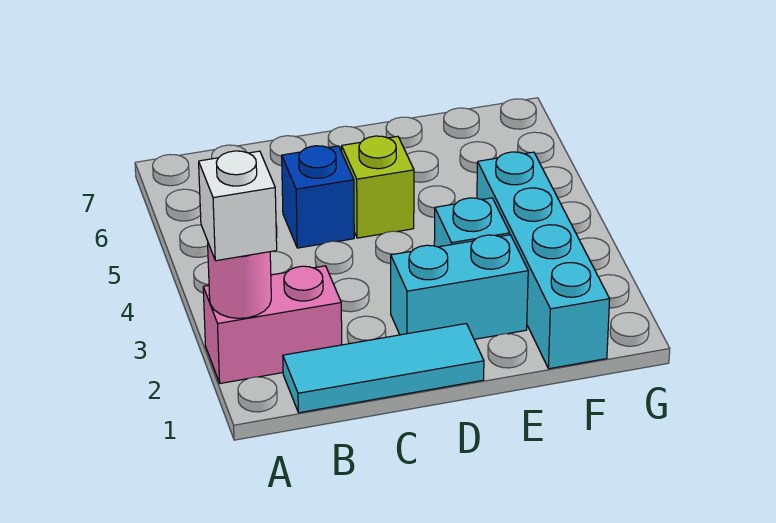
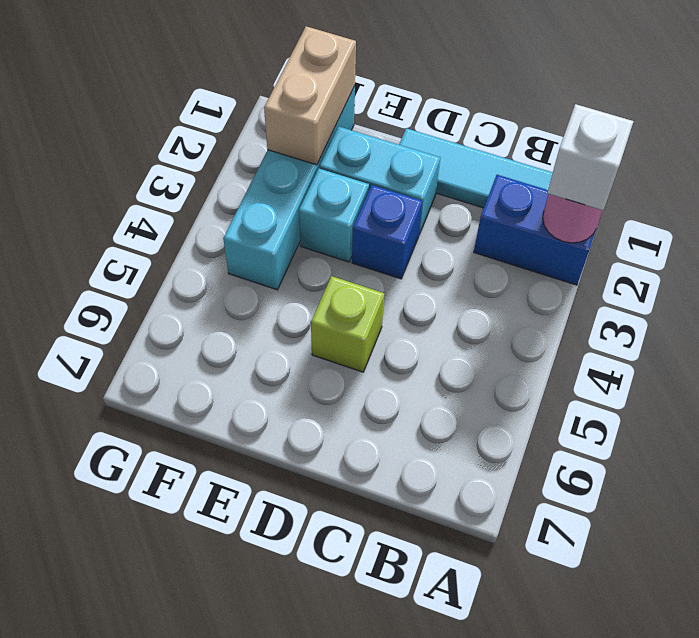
pink brick A2:B2 level 1 -> blue brick A2:B2 level 1
blue brick C5 level 1 -> blue brick D3 level 1
none -> tan brick F1:F2 level 2

